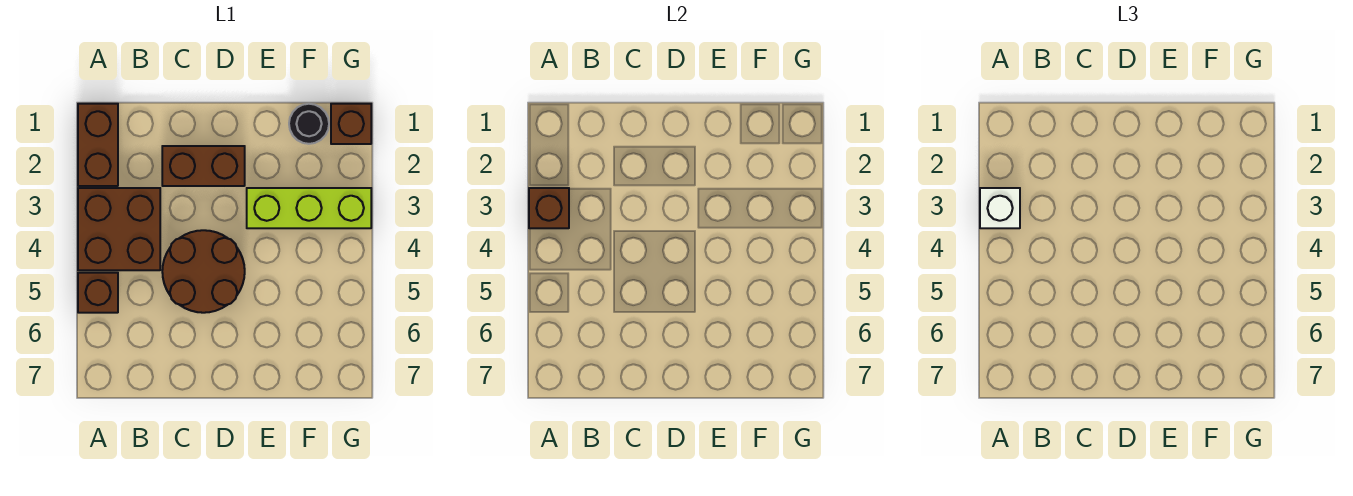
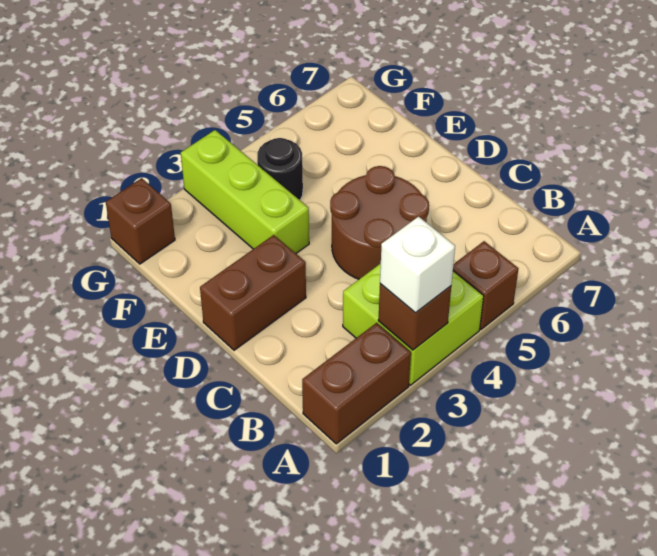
brown brick A3:B4 level 1 -> lime brick A3:B4 level 1
brown brick C2:D2 level 1 -> brown brick D1:D2 level 1
black round brick F1 level 1 -> black round brick F4 level 1

